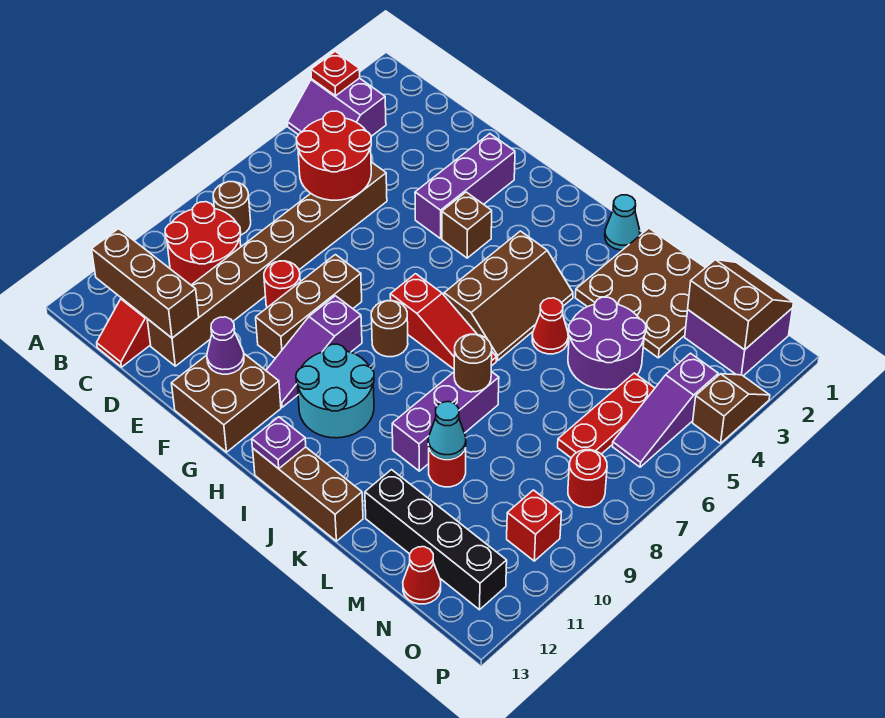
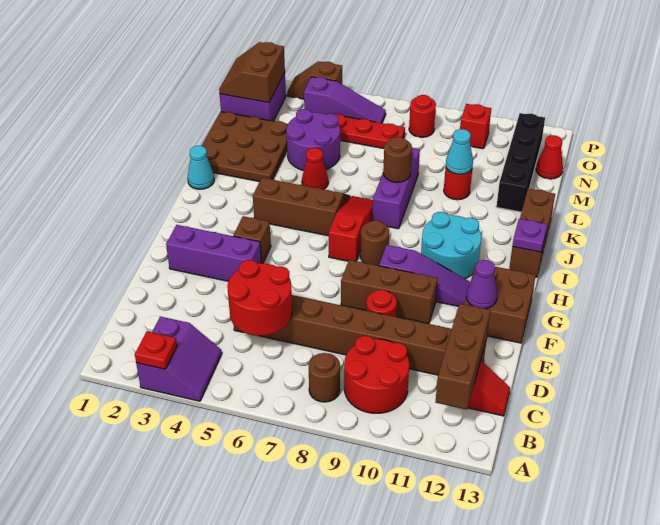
purple brick K8:K10 level 1 -> purple brick J8:L8 level 1

